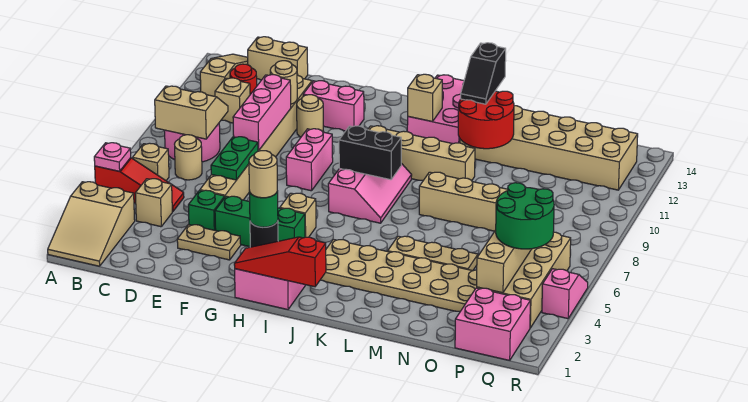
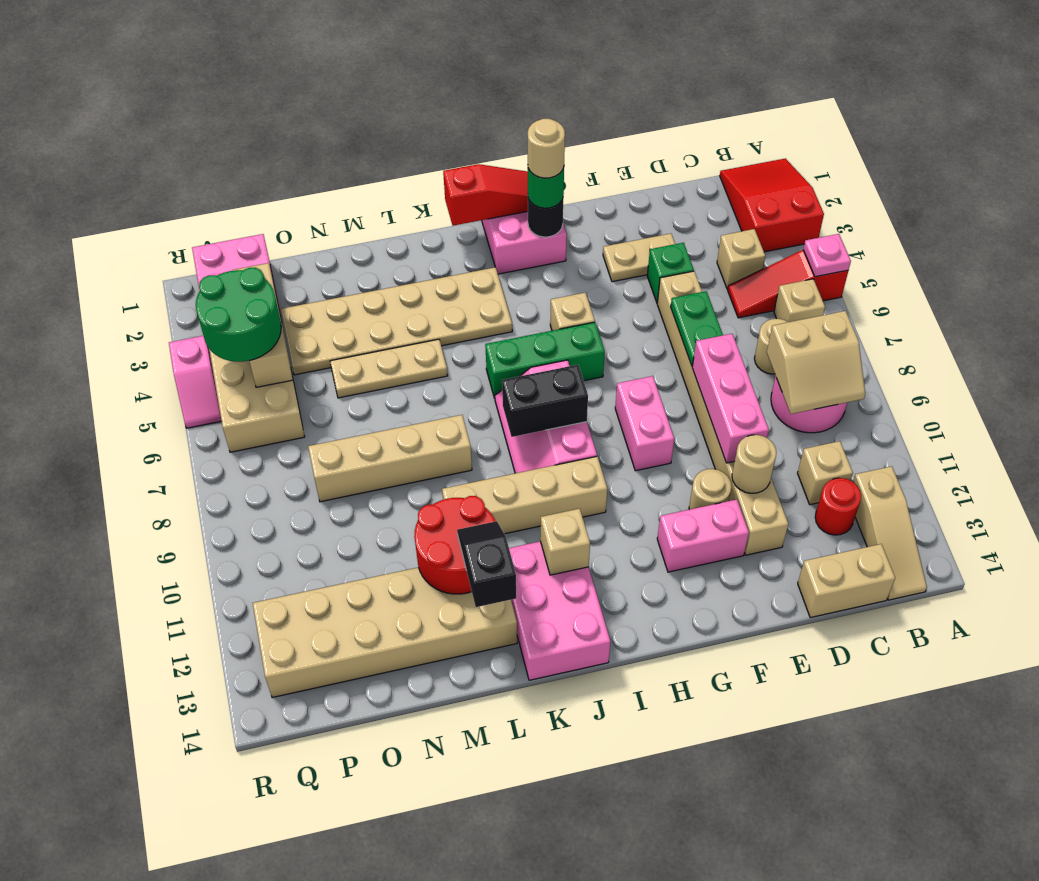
tan slope A1:B3 level 1 top 3 -> red slope A1:B3 level 1 top 3
green brick F4:H4 level 1 -> green brick H6:J6 level 1

